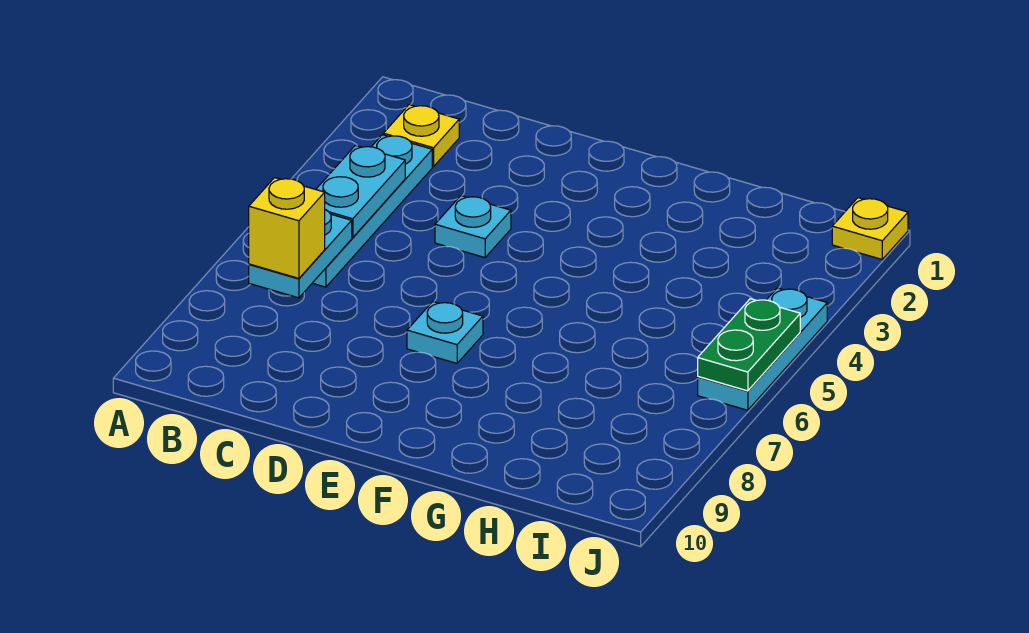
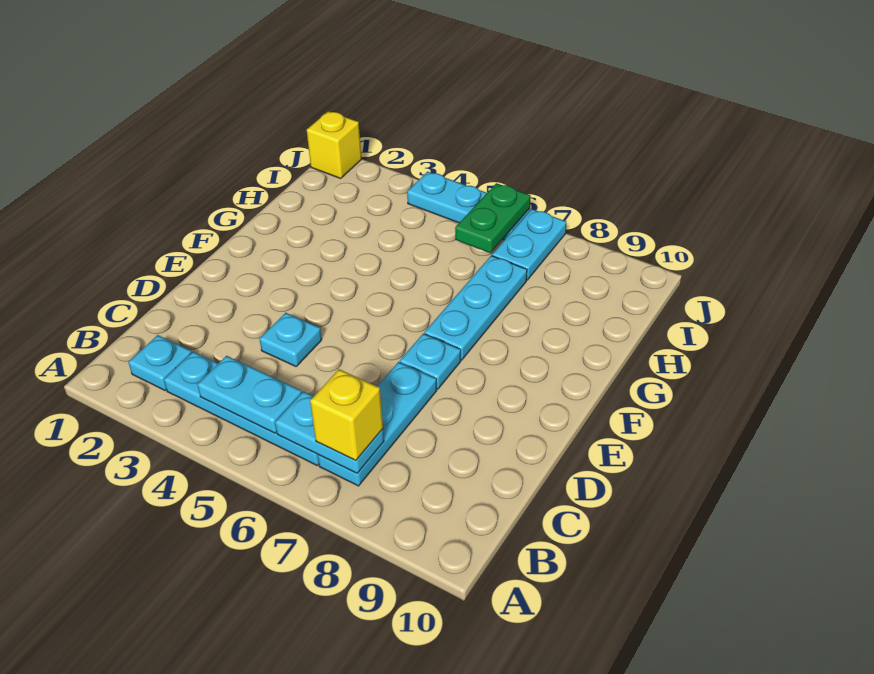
yellow plate B2 level 1 -> cyan plate B2 level 1
none -> cyan plate B7:D7 level 1
none -> cyan plate F7:H7 level 1
none -> cyan plate I7:J7 level 1
yellow plate J1 level 1 -> yellow brick J1 level 1
green plate J5:J6 level 2 -> green plate I6:J6 level 2

